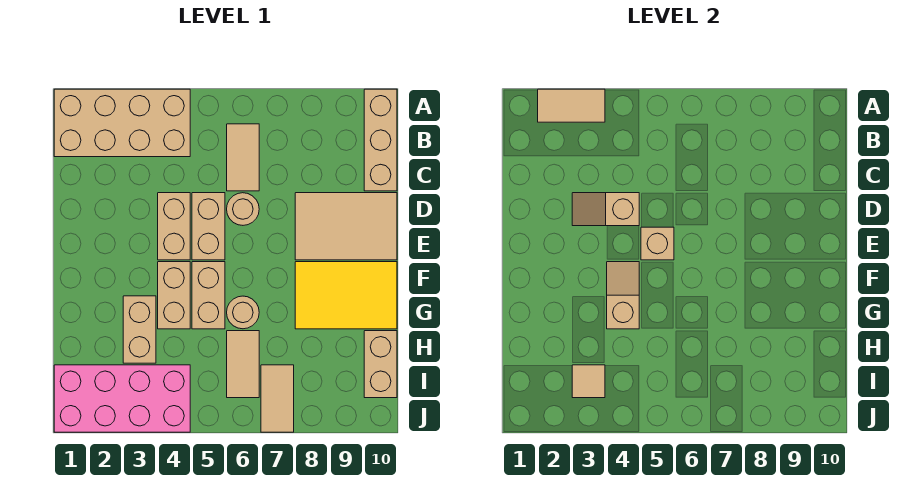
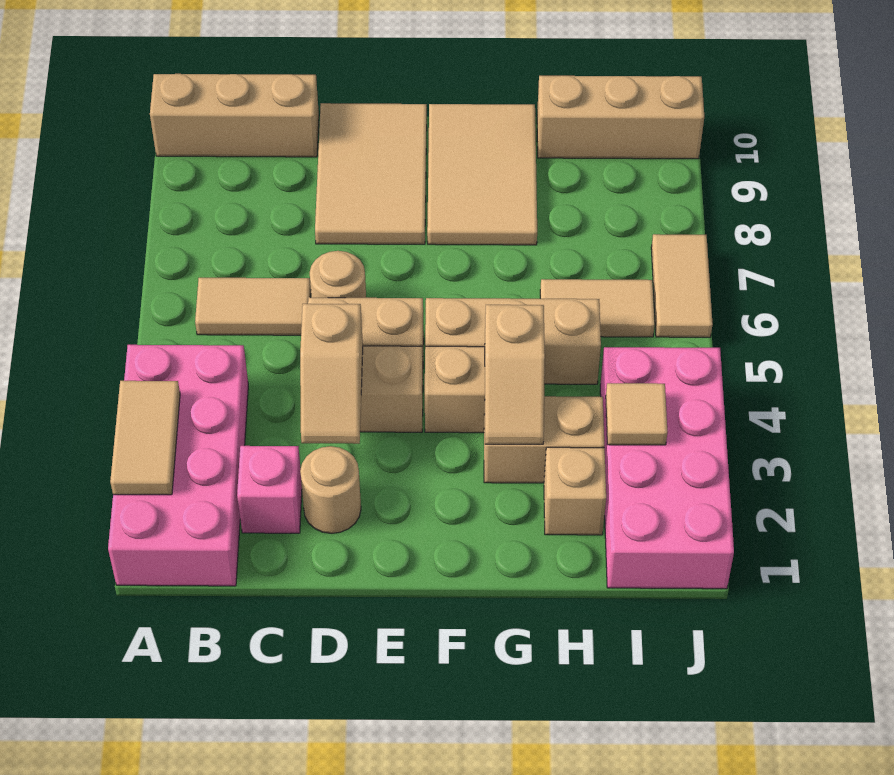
tan brick A1:B4 level 1 -> pink brick A1:B4 level 1
none -> pink brick C2 level 1
tan brick E5 level 2 -> tan brick H2 level 1
tan slope F4:G4 level 2 top G -> tan slope G3:G4 level 2 top 4
tan brick F5:G5 level 1 -> tan brick F5:H5 level 1
yellow tile F8:G10 level 1 -> tan tile F8:G10 level 1
tan round brick G6 level 1 -> tan round brick D2 level 1
tan brick H10:I10 level 1 -> tan brick H10:J10 level 1
tan tile I7:J7 level 1 -> tan tile J6:J7 level 1

